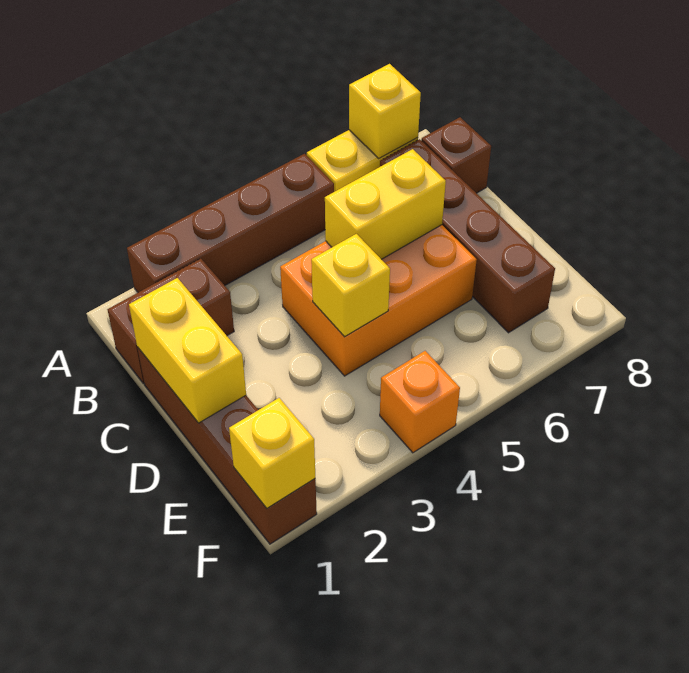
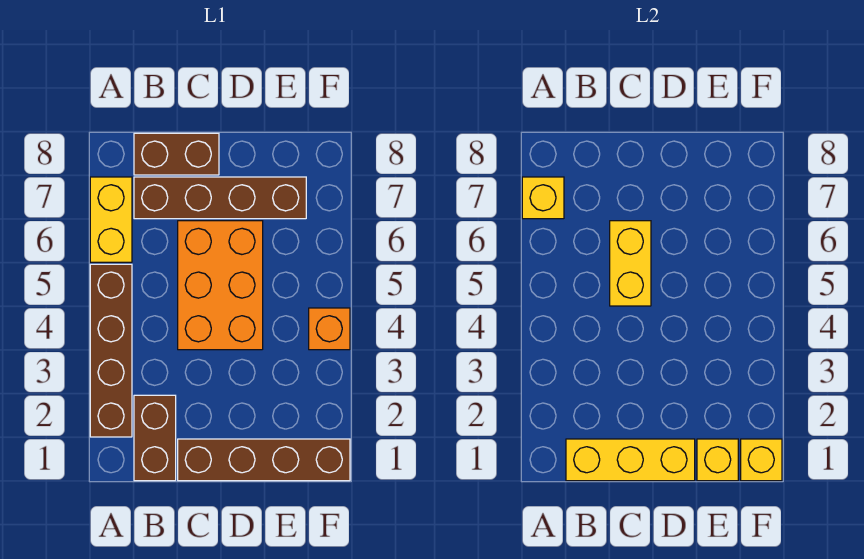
brown brick B8 level 1 -> brown brick B8:C8 level 1
yellow brick C1:D1 level 2 -> yellow brick B1:D1 level 2
yellow brick D4 level 2 -> yellow brick E1 level 2

